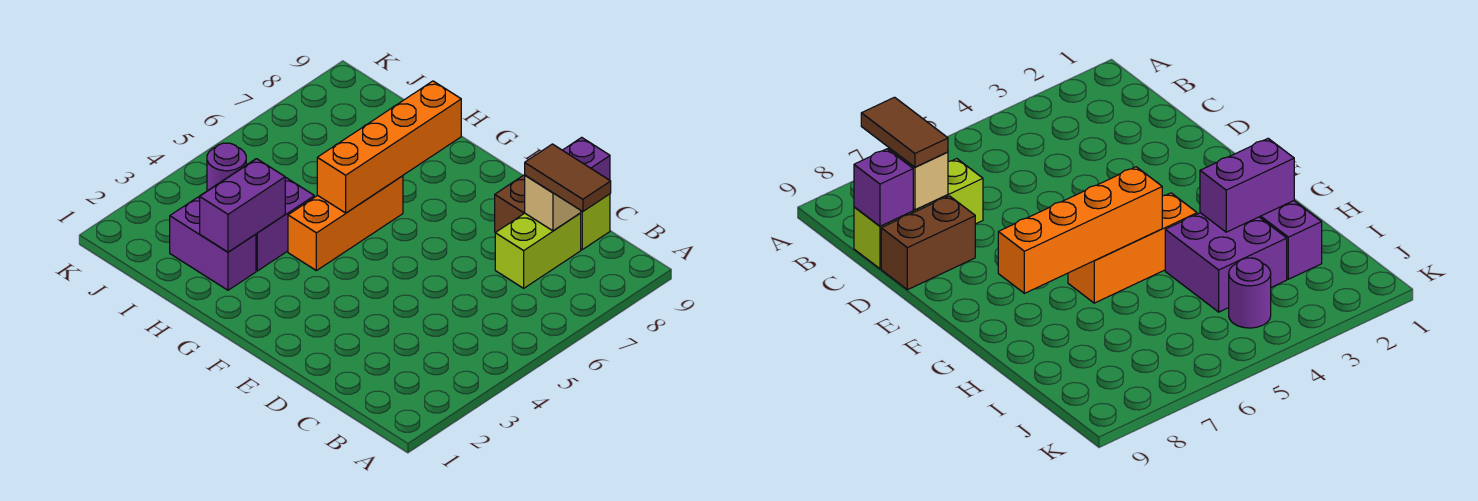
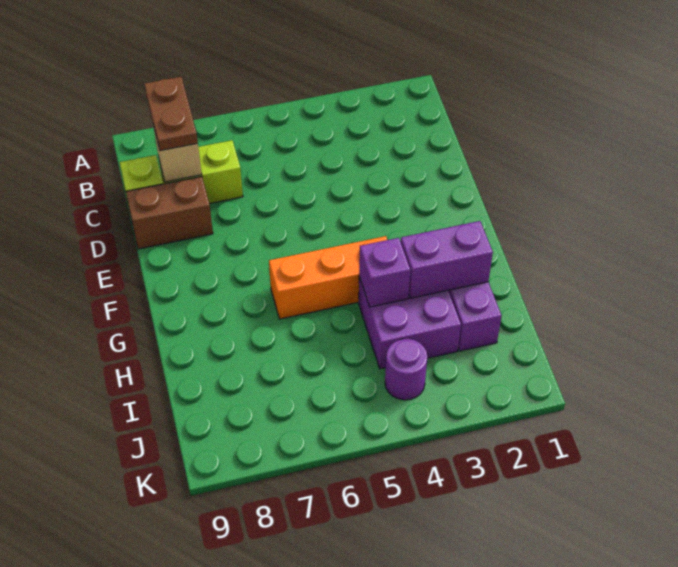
brown tile B8:C8 level 3 -> brown plate B8:C8 level 3
purple brick C9 level 2 -> purple brick H4 level 2
orange brick G5:G8 level 2 -> none

